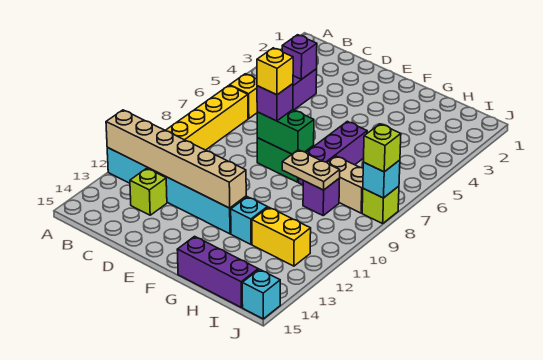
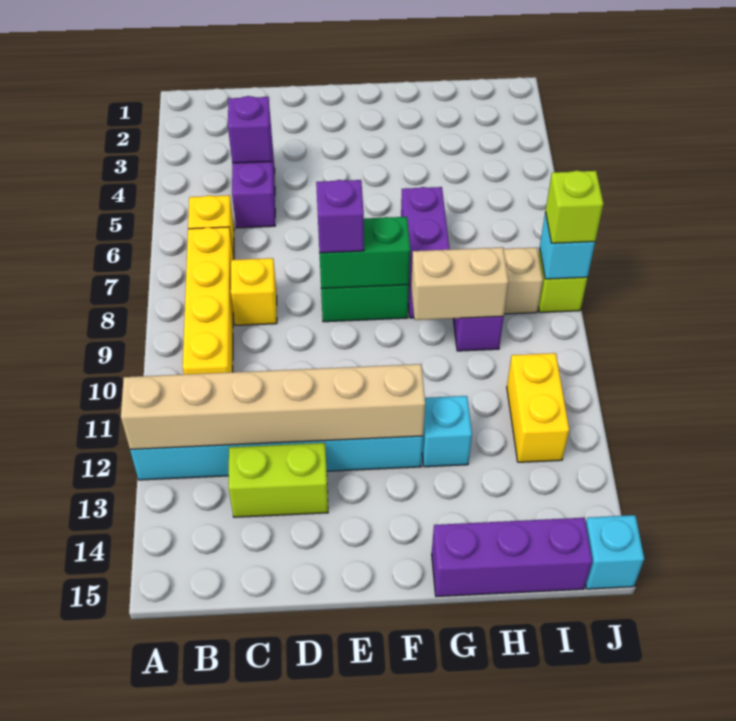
lime brick C13 level 1 -> lime brick C13:D13 level 1
yellow brick E8 level 4 -> yellow brick C8 level 1
tan plate G9:H9 level 2 -> tan brick G9:H9 level 2
yellow brick H12:I12 level 1 -> yellow brick I11:I12 level 1

